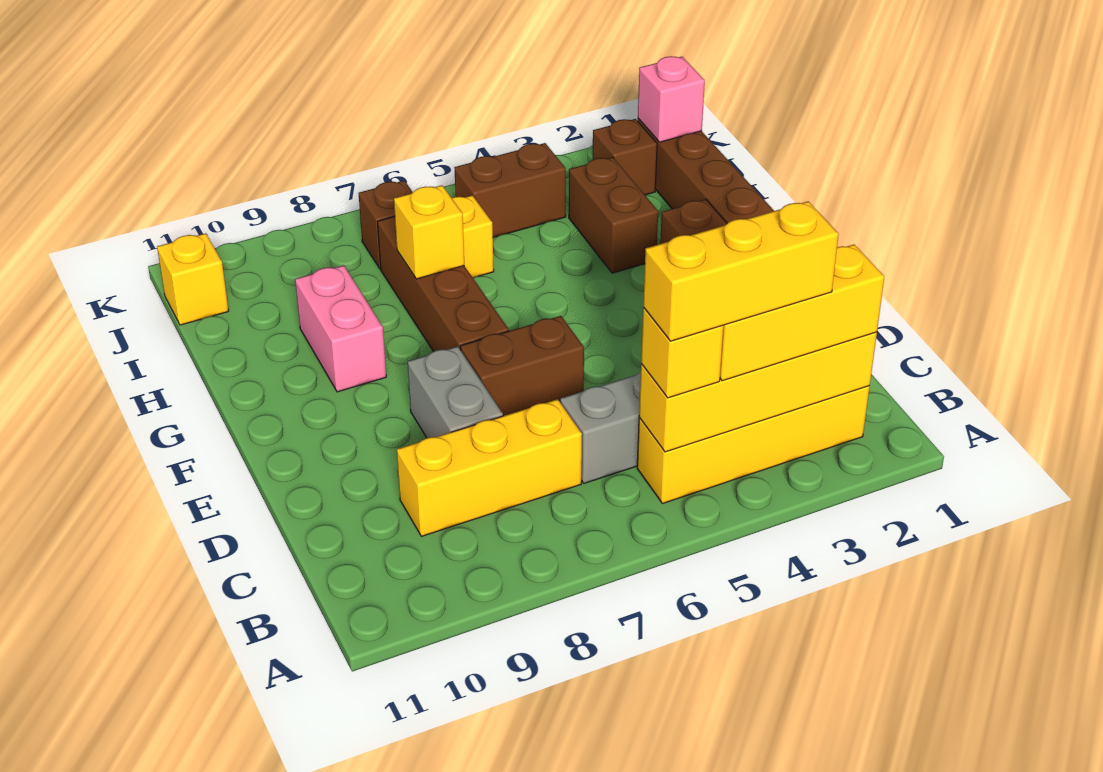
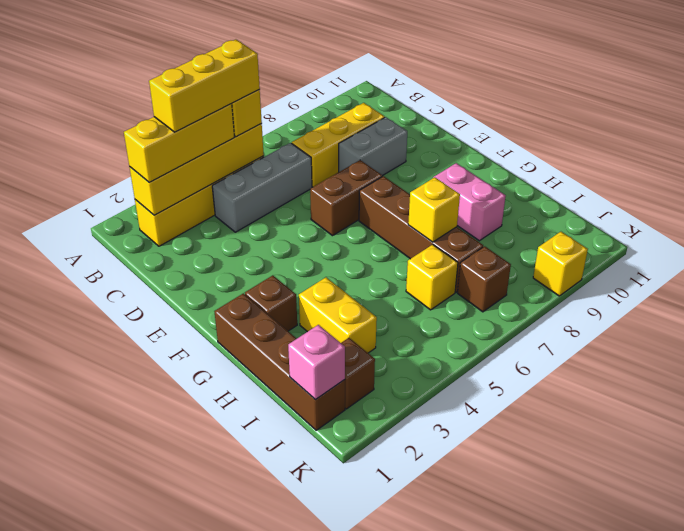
grey brick D8:E8 level 1 -> grey brick D8:D9 level 1
brown brick H3:I3 level 1 -> yellow brick H3:I3 level 1
brown brick J4:J5 level 1 -> none
yellow brick J11 level 1 -> yellow brick K9 level 1

